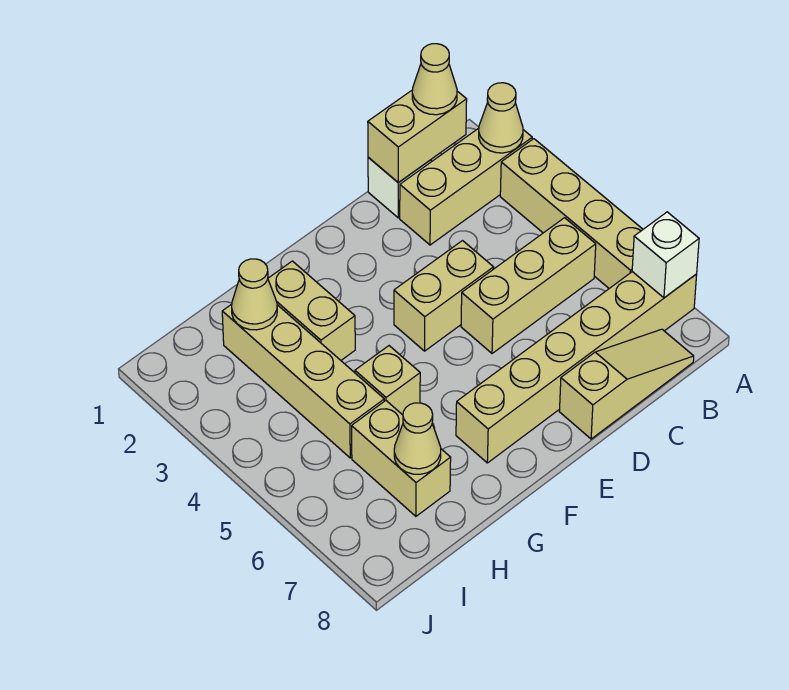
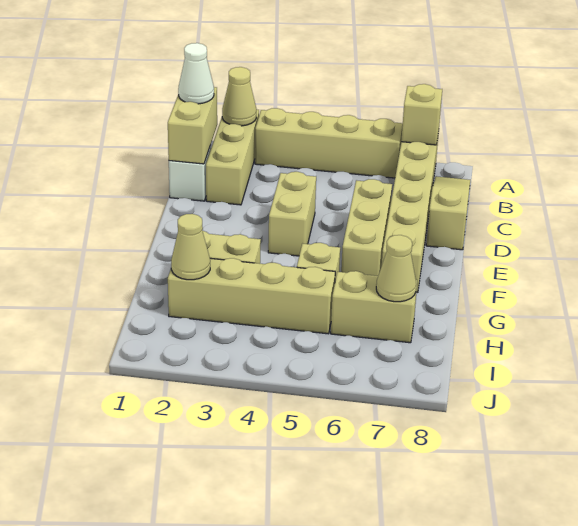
white brick A7 level 2 -> tan brick A7 level 2
tan cone B1 level 3 -> white cone B1 level 3
tan brick B5:D5 level 1 -> tan brick D6:F6 level 1

